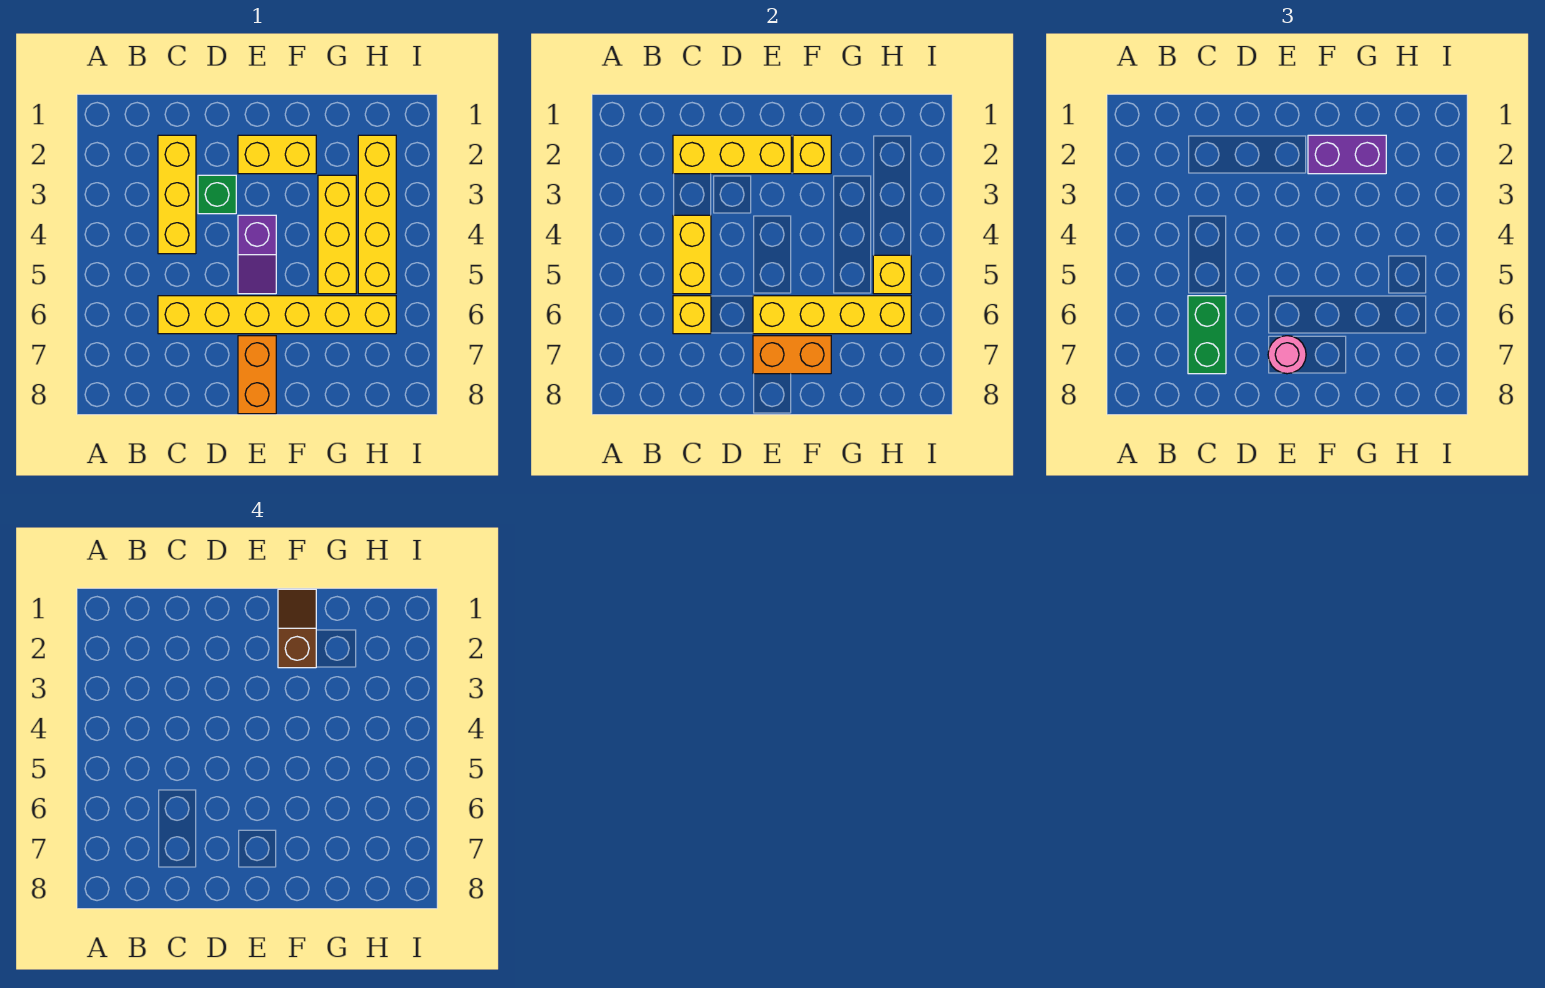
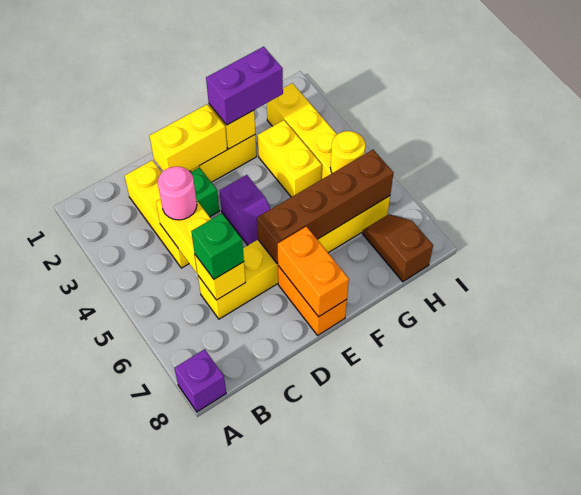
none -> purple brick A8 level 1
yellow brick C2:E2 level 2 -> yellow brick D2:E2 level 2
green brick C6:C7 level 3 -> green brick C6 level 3
yellow brick E6:H6 level 2 -> brown brick E6:H6 level 2
orange brick E7:F7 level 2 -> orange brick E7:E8 level 2
pink round brick E7 level 3 -> pink round brick C4 level 3
brown slope F1:F2 level 4 top 2 -> brown slope H7:H8 level 1 top 8
yellow brick G3:G5 level 1 -> yellow brick G3:G4 level 1
yellow brick H5 level 2 -> yellow round brick H5 level 2

